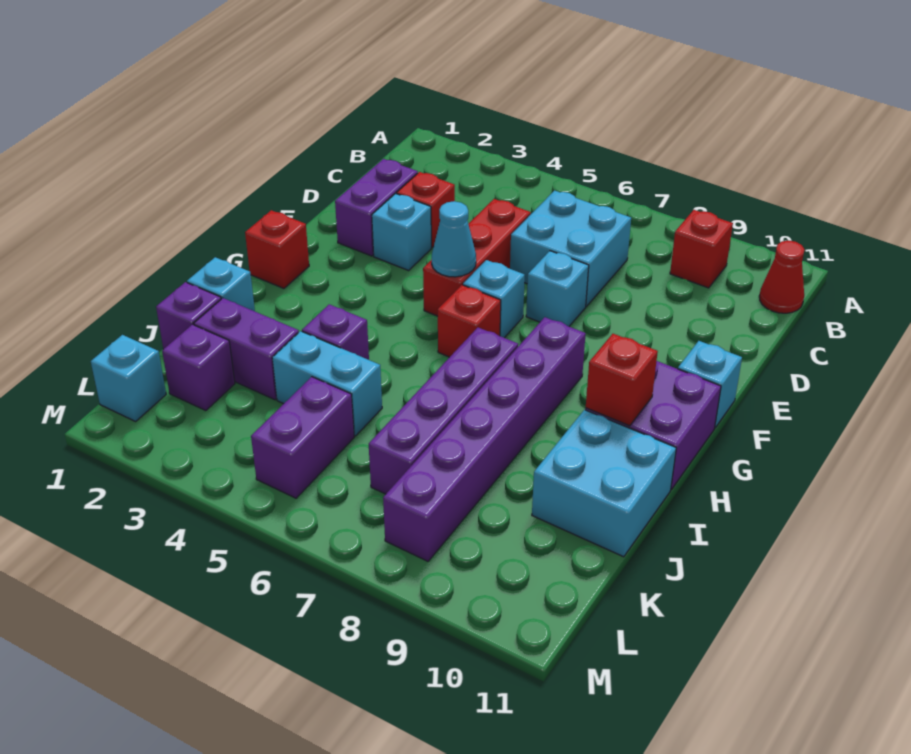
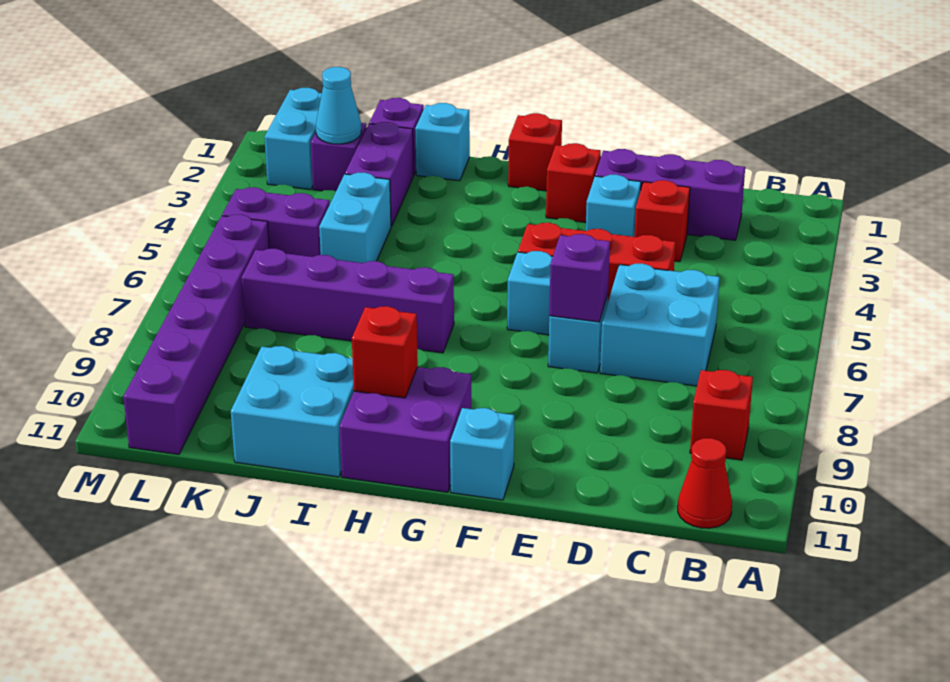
purple brick D2:E2 level 1 -> purple brick C2:E2 level 1
cyan cone F5 level 2 -> cyan cone K2 level 2
red brick G6 level 1 -> red brick F2 level 1
purple brick G8:L8 level 1 -> purple brick L6:L11 level 1
purple brick I4 level 1 -> purple brick E7 level 2
cyan brick L1 level 1 -> cyan brick L1:L2 level 1

